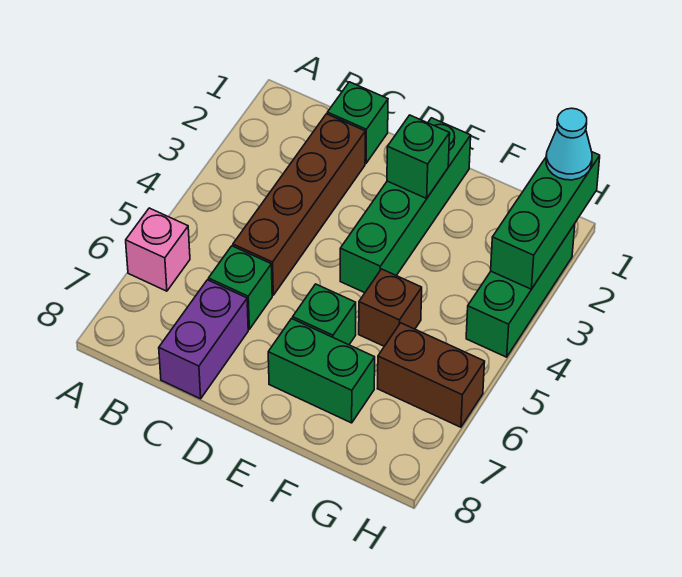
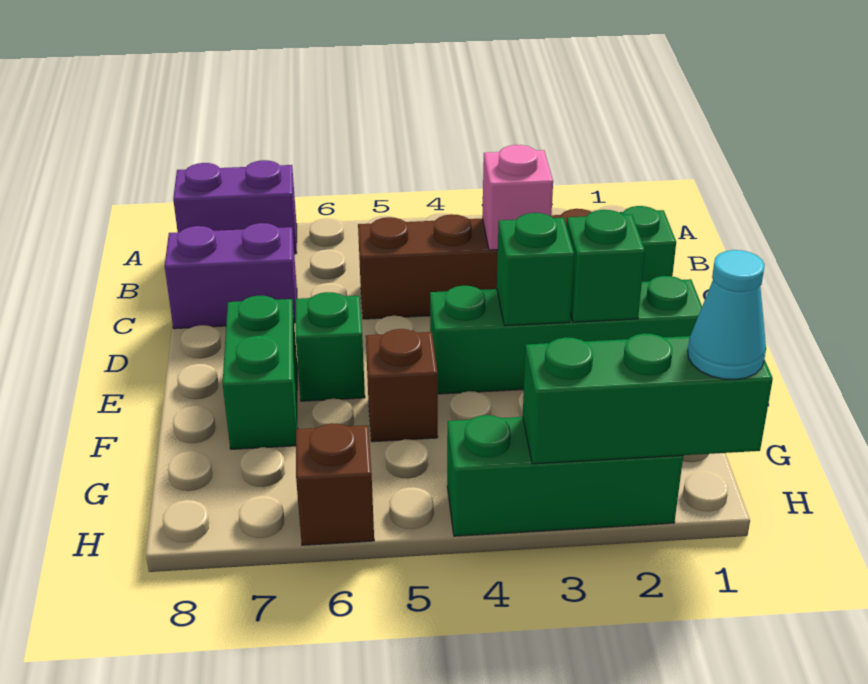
pink brick A6 level 1 -> pink brick C3 level 2
none -> purple brick A7:A8 level 1
green brick C6 level 1 -> green brick E3 level 2
brown brick G6:H6 level 1 -> brown brick H6 level 1

